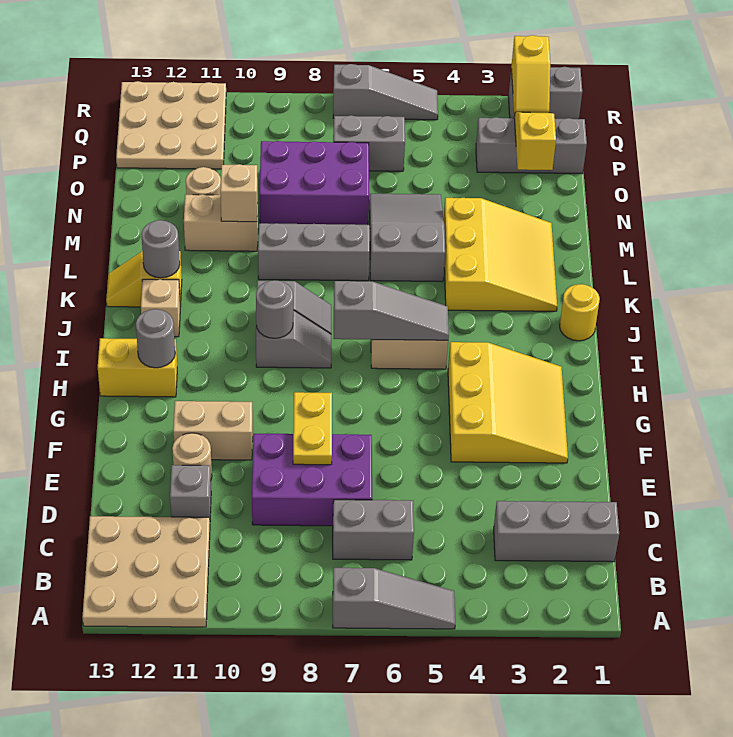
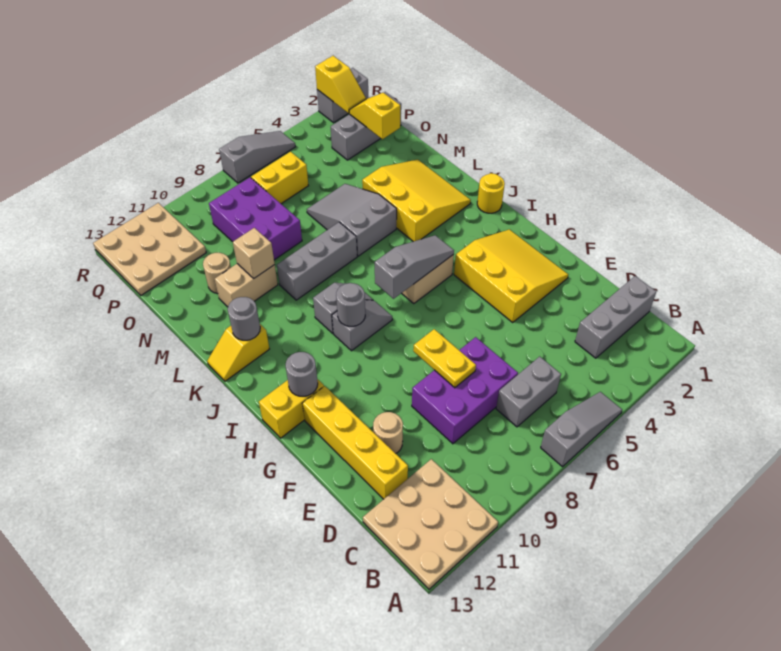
grey brick D11 level 1 -> none
none -> yellow brick D12:G12 level 1
tan brick F10:F11 level 1 -> none
tan brick J12 level 1 -> none
purple brick N7:O9 level 1 -> purple brick N8:P9 level 1
grey brick P6:P7 level 1 -> yellow brick P6:P7 level 1

